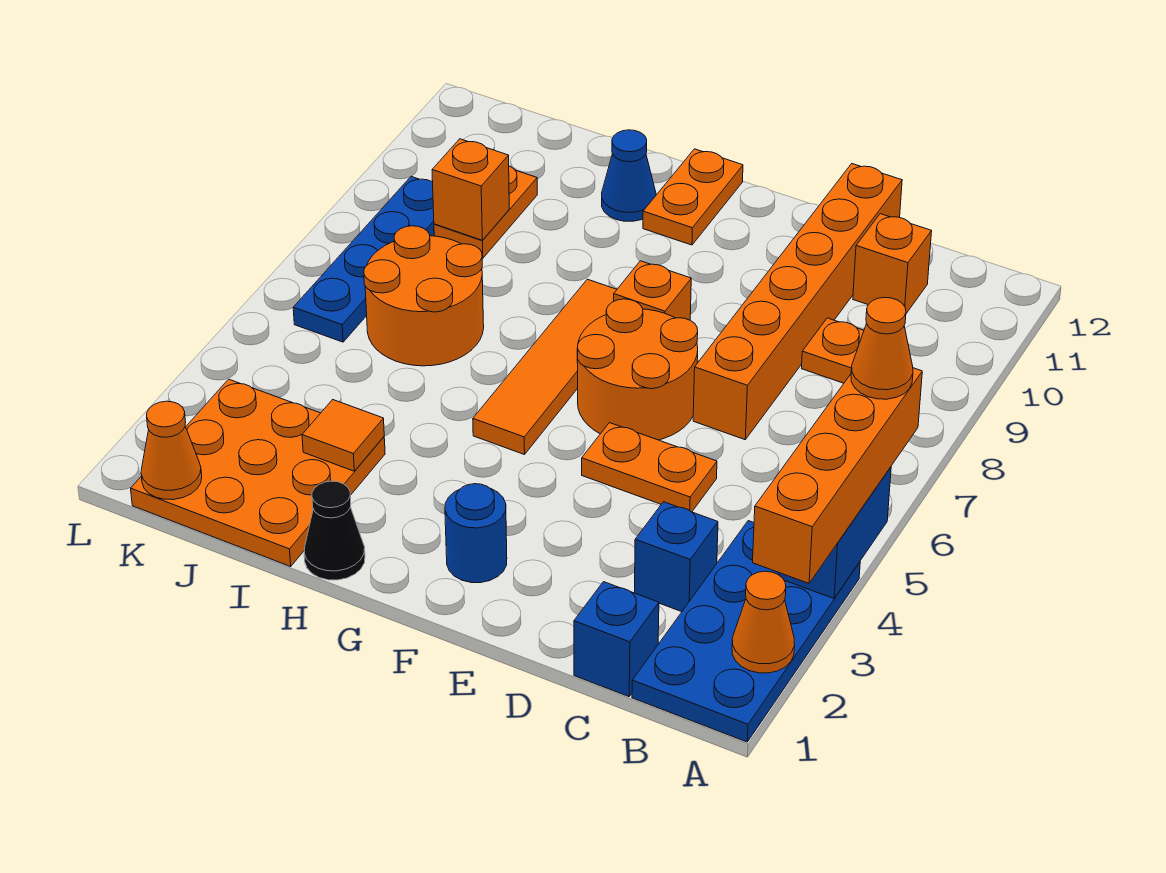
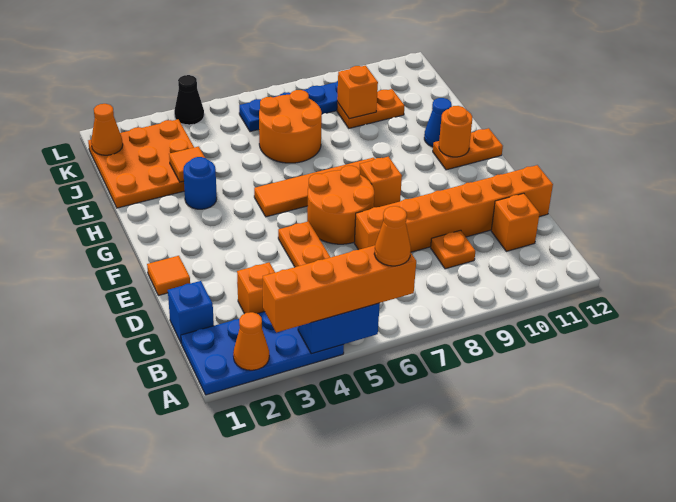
blue brick C3 level 1 -> orange brick C3 level 1
none -> orange tile E1 level 1
blue round brick F2 level 1 -> blue round brick H3 level 1
none -> orange round brick G11 level 2
black cone H1 level 1 -> black cone L4 level 1

